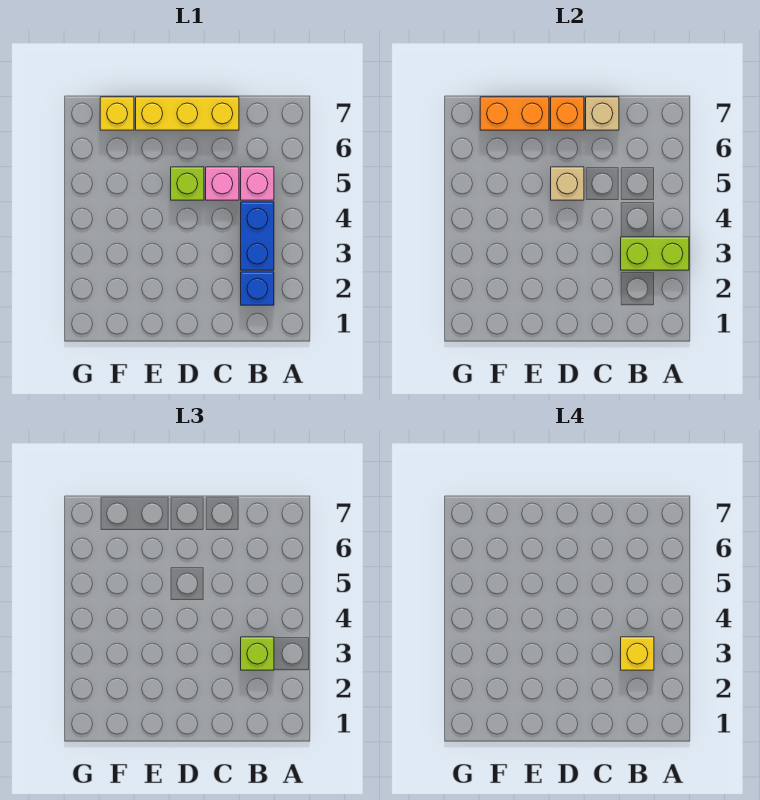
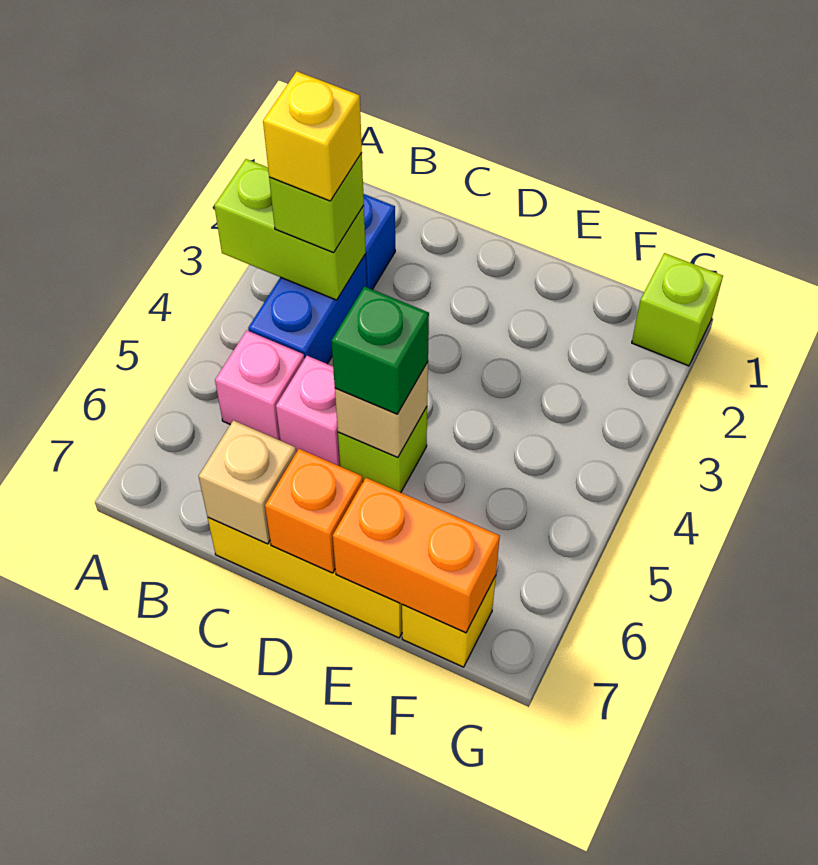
none -> green brick D5 level 3
none -> lime brick G1 level 1

